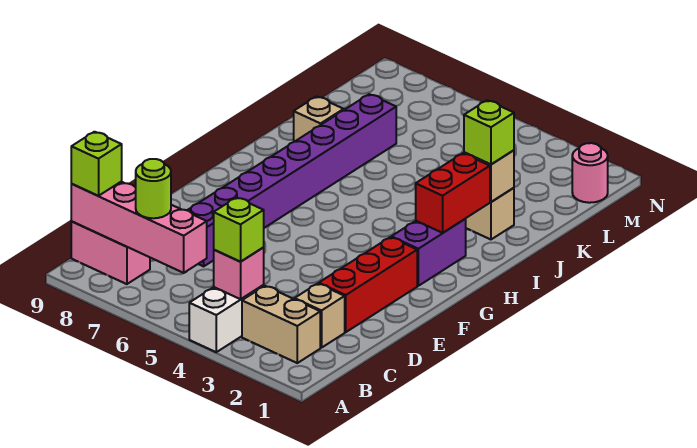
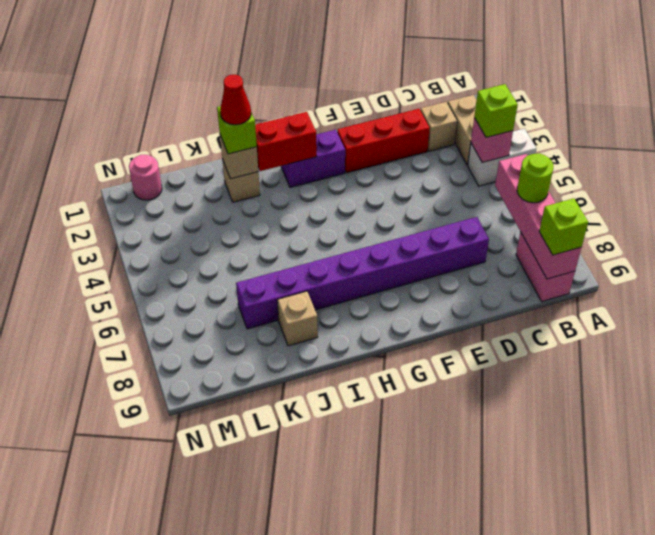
none -> red cone J2 level 4

